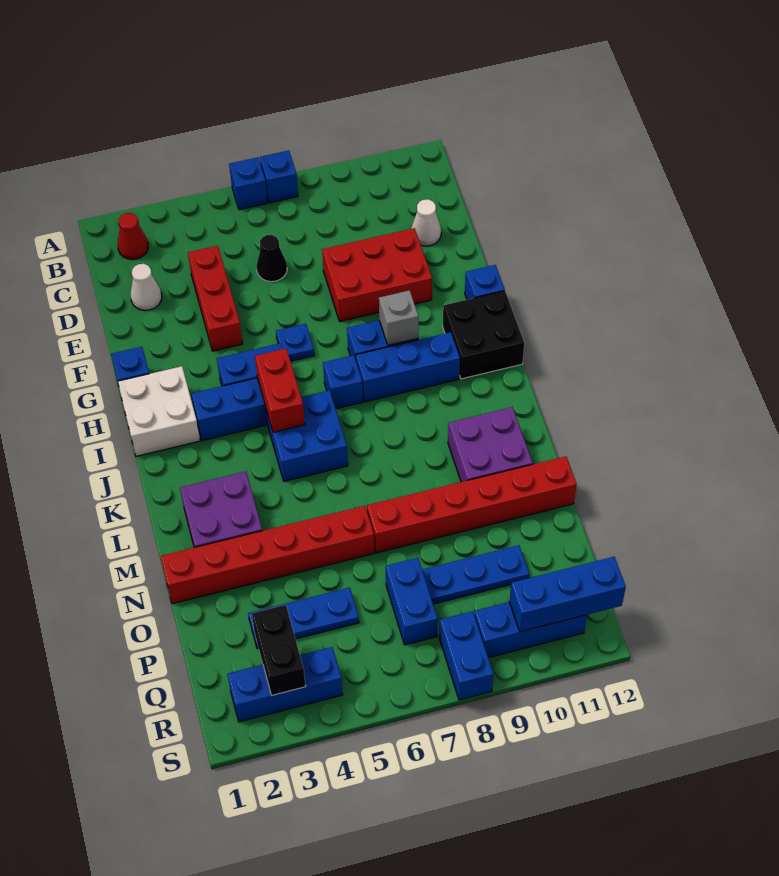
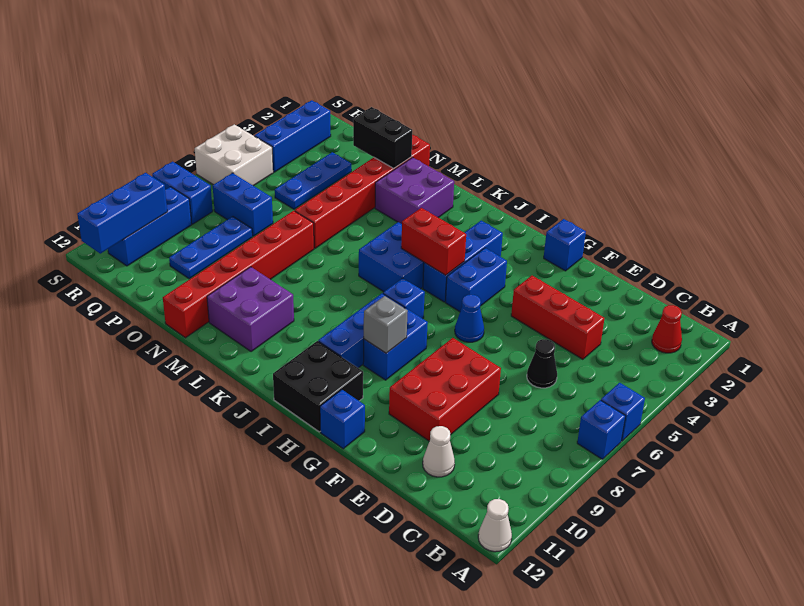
white cone D2 level 1 -> white cone A12 level 1
blue plate G6 level 1 -> blue cone G6 level 1
white brick H1:I2 level 1 -> white brick R5:S6 level 1
black brick Q3:R3 level 2 -> black brick N2:O2 level 2

